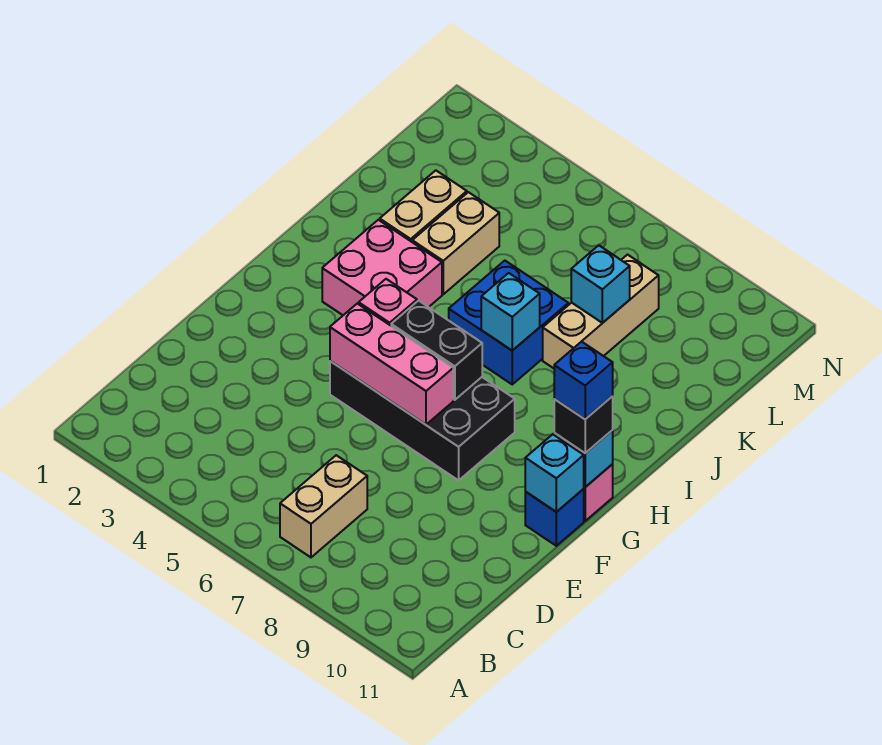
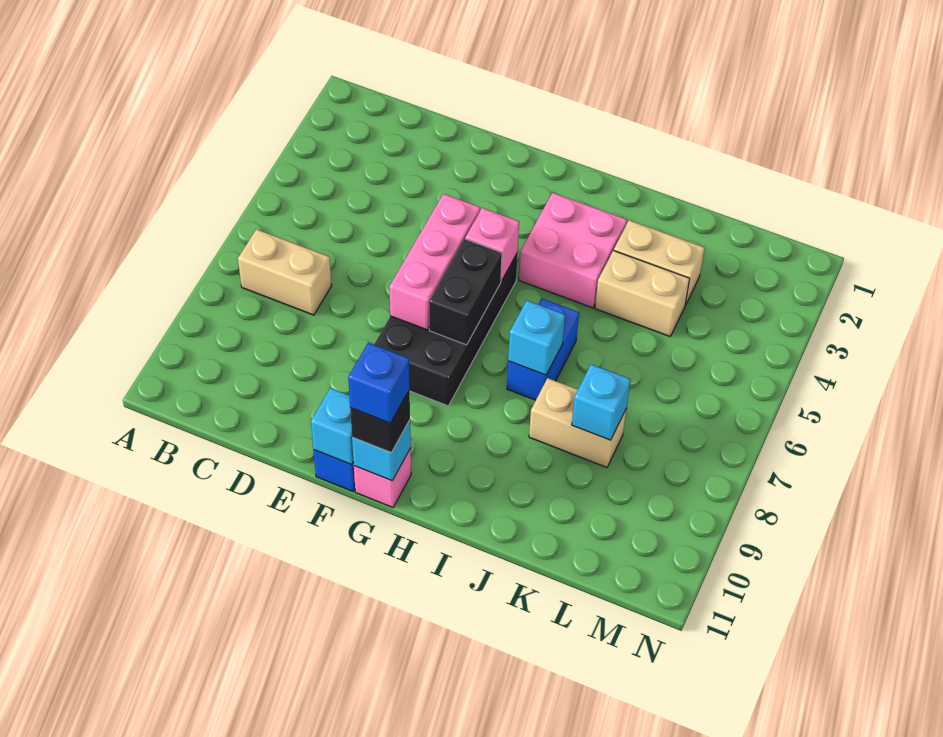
blue brick I6:J7 level 1 -> blue brick I6:I7 level 1
tan brick J8:L8 level 1 -> tan brick J8:K8 level 1

